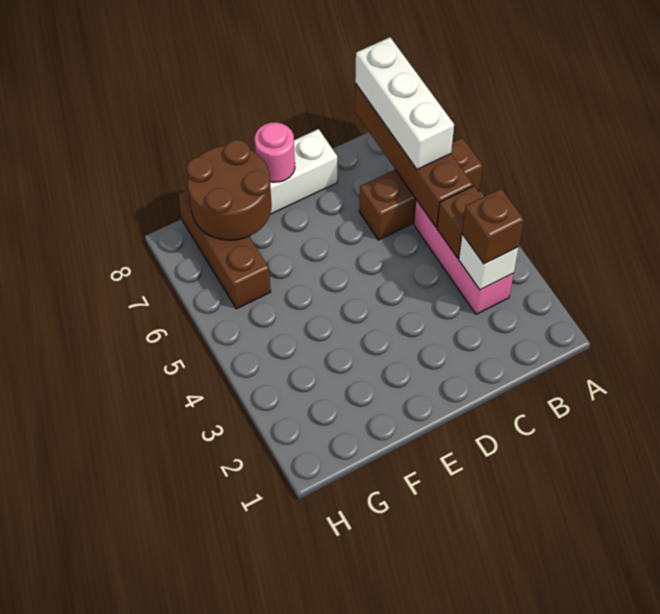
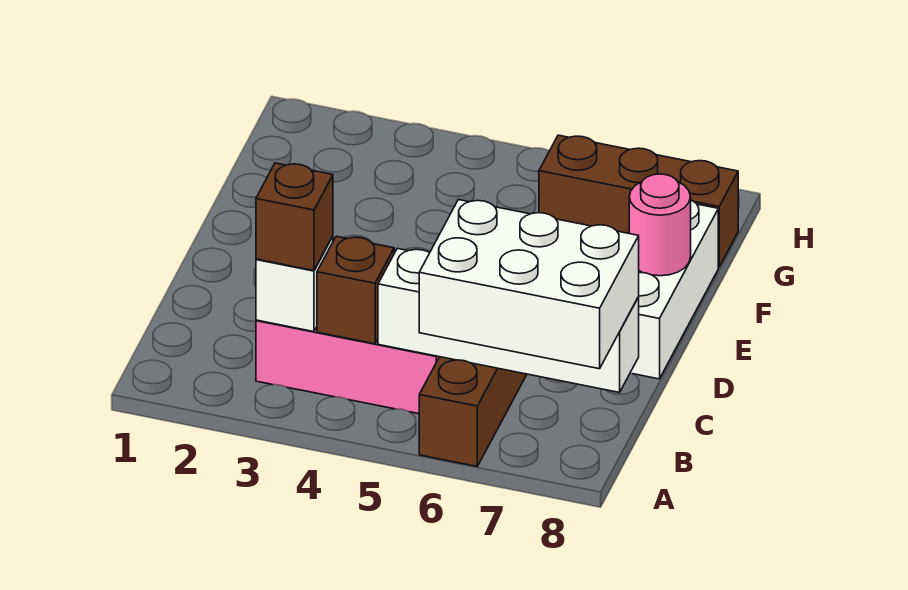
brown brick B5:B8 level 2 -> white brick B5:B8 level 2
white brick B6:B8 level 3 -> white brick A6:B8 level 3
brown round brick F7:G8 level 2 -> none

